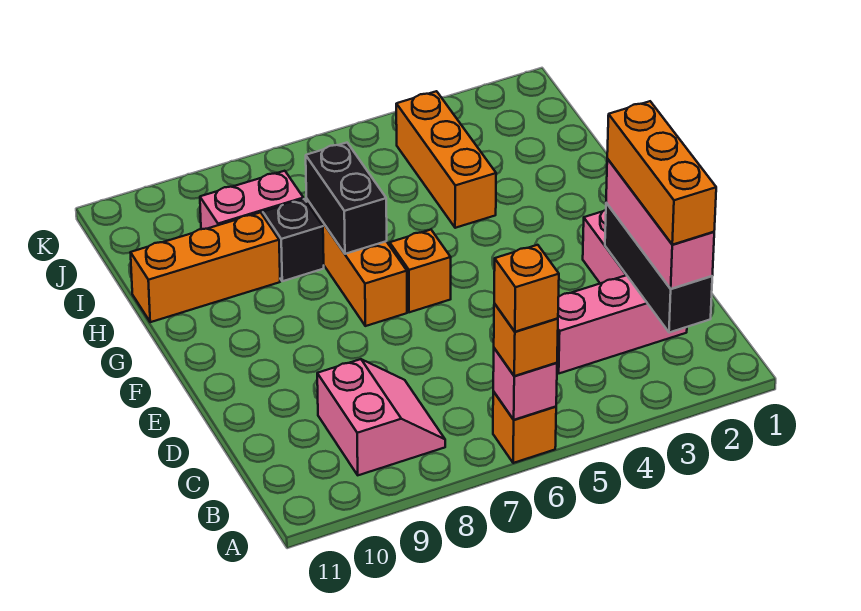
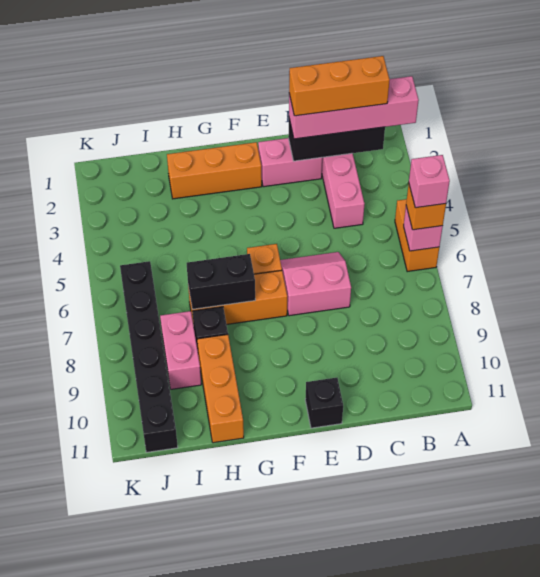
orange brick A6 level 1 -> orange brick A5:A6 level 1
orange brick A6 level 4 -> pink brick A6 level 4
pink brick B2:D2 level 3 -> pink brick A2:D2 level 3
pink slope B8:C9 level 1 top 9 -> pink slope D6:E7 level 1 top 7
none -> black brick E11 level 1
orange brick H4:J4 level 1 -> orange brick F2:H2 level 1
none -> black brick J6:J11 level 1

